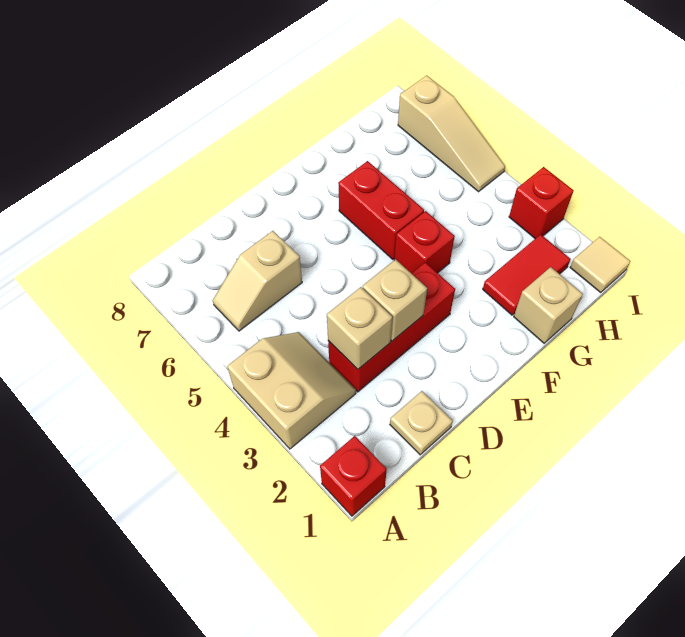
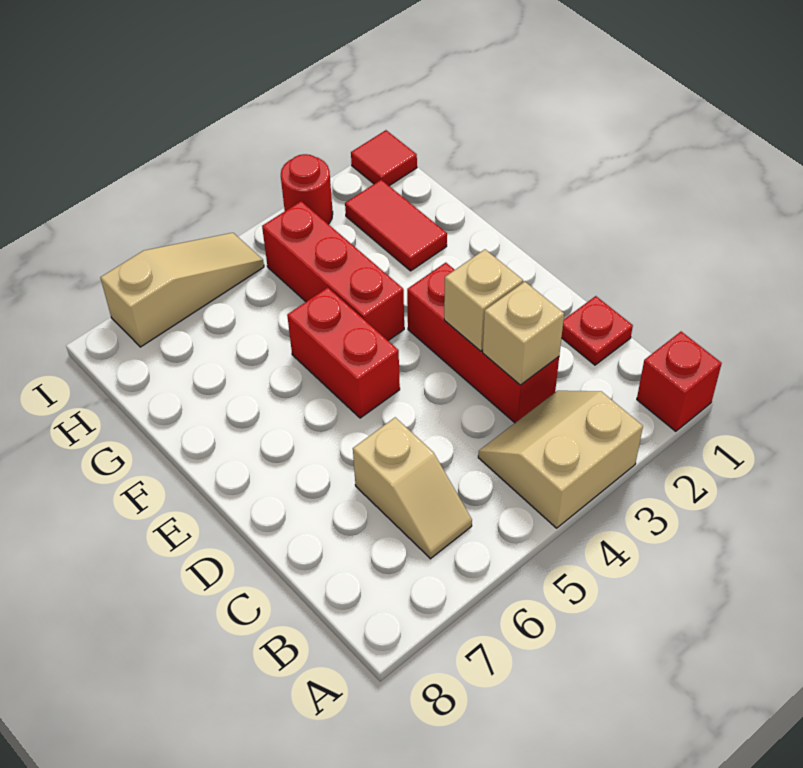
tan plate C1 level 1 -> red plate C1 level 1
red brick F4 level 1 -> red brick F4:H4 level 1
red brick F5:F6 level 1 -> red brick E5:F5 level 1
tan brick G1 level 1 -> none
tan tile I1 level 1 -> red tile I1 level 1
red brick I3 level 1 -> red round brick I3 level 1

